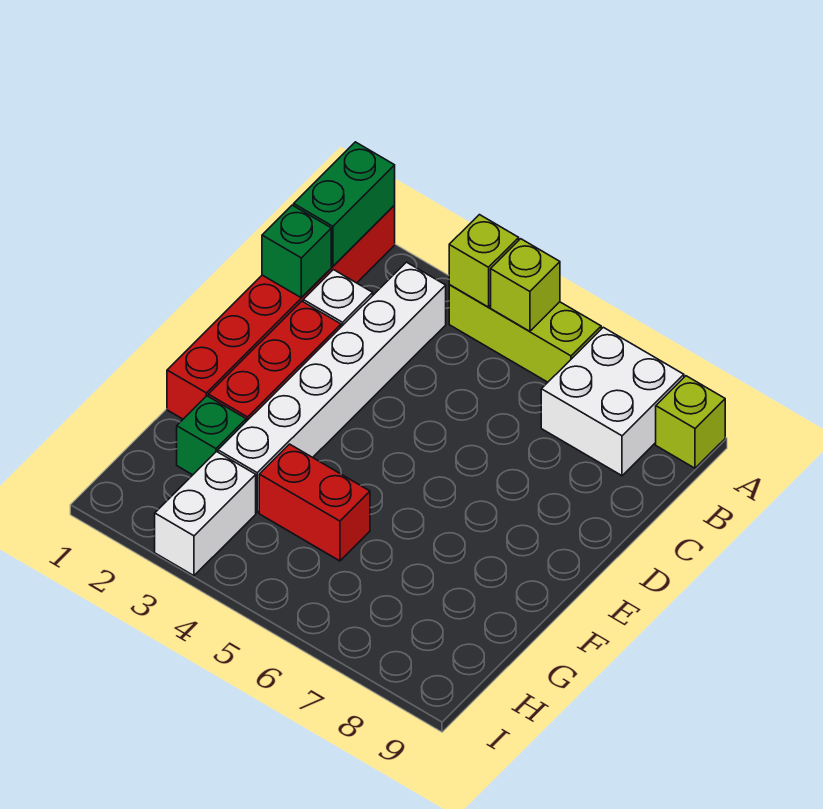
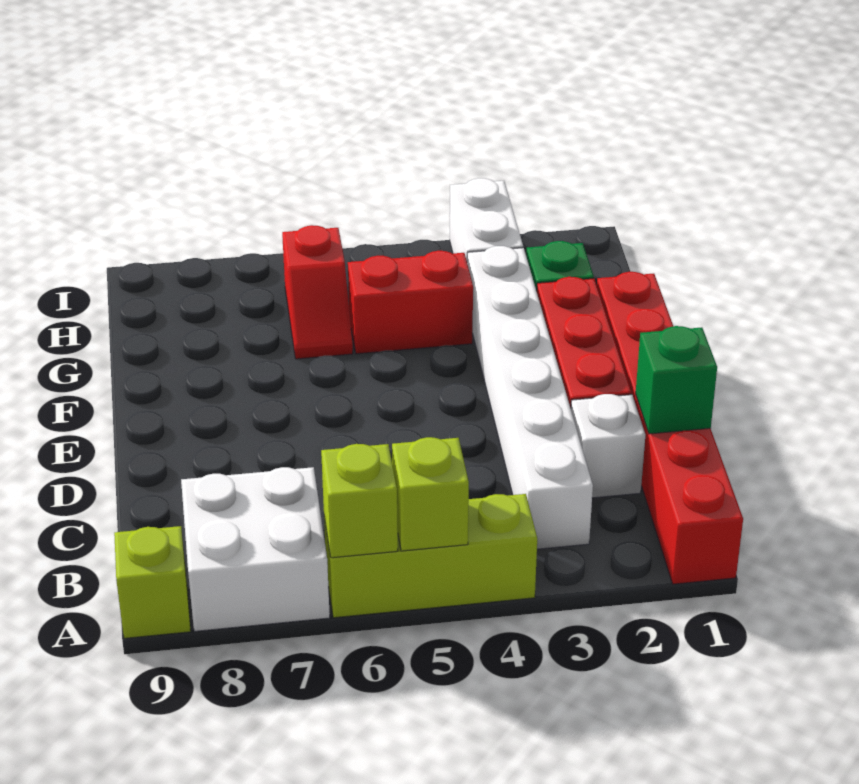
green brick A1:B1 level 2 -> none
lime brick A4 level 2 -> lime brick A6 level 2
none -> red slope G6:H6 level 1 top H

